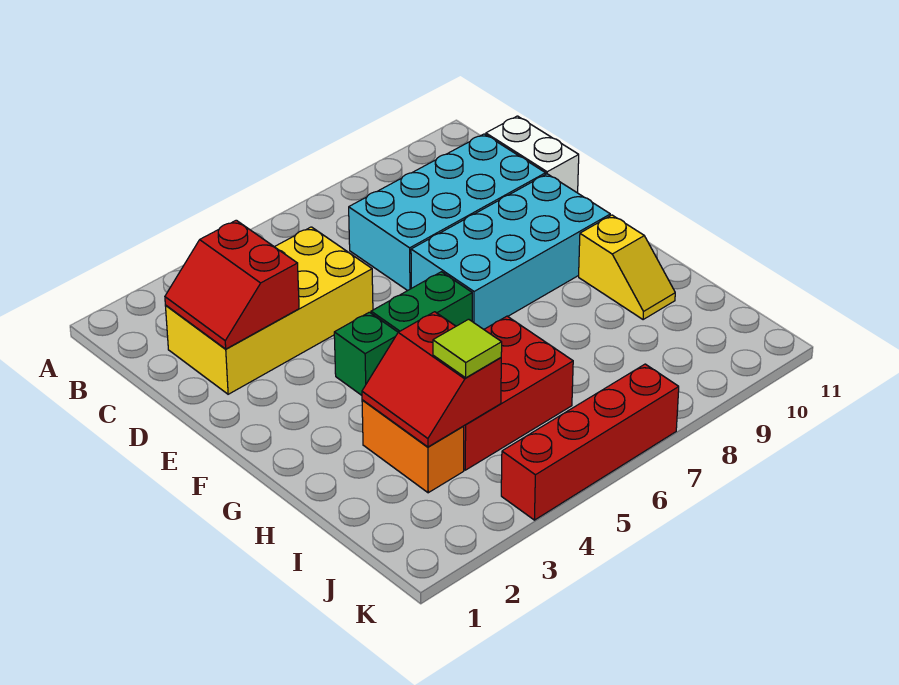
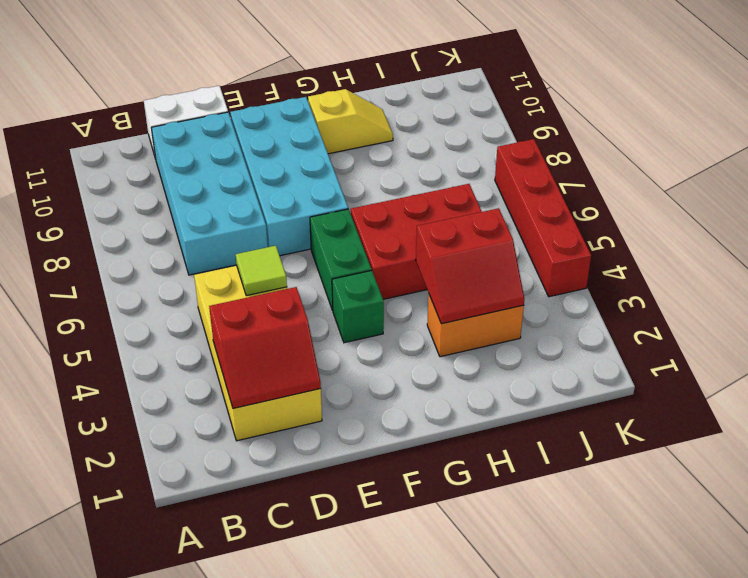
red brick H4:I6 level 1 -> red brick G5:I6 level 1
lime tile I4 level 3 -> lime tile D5 level 2

